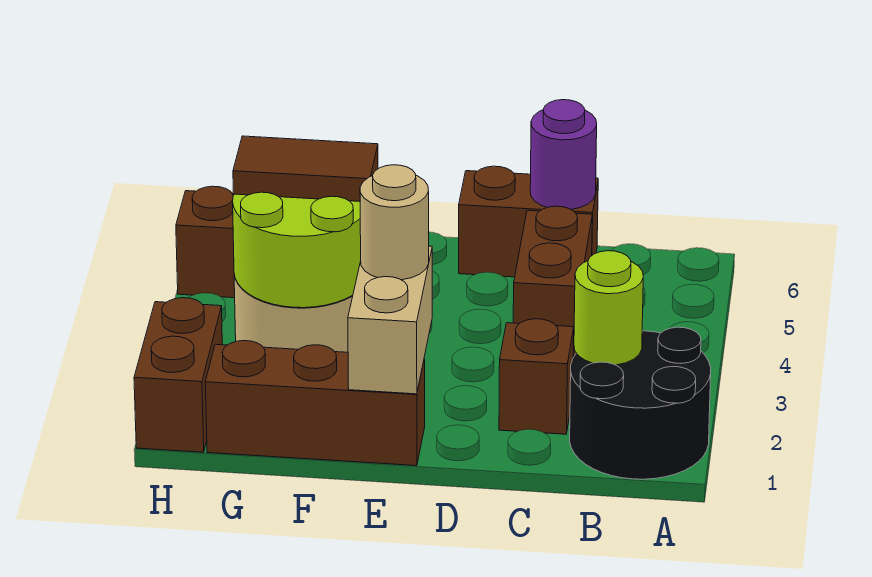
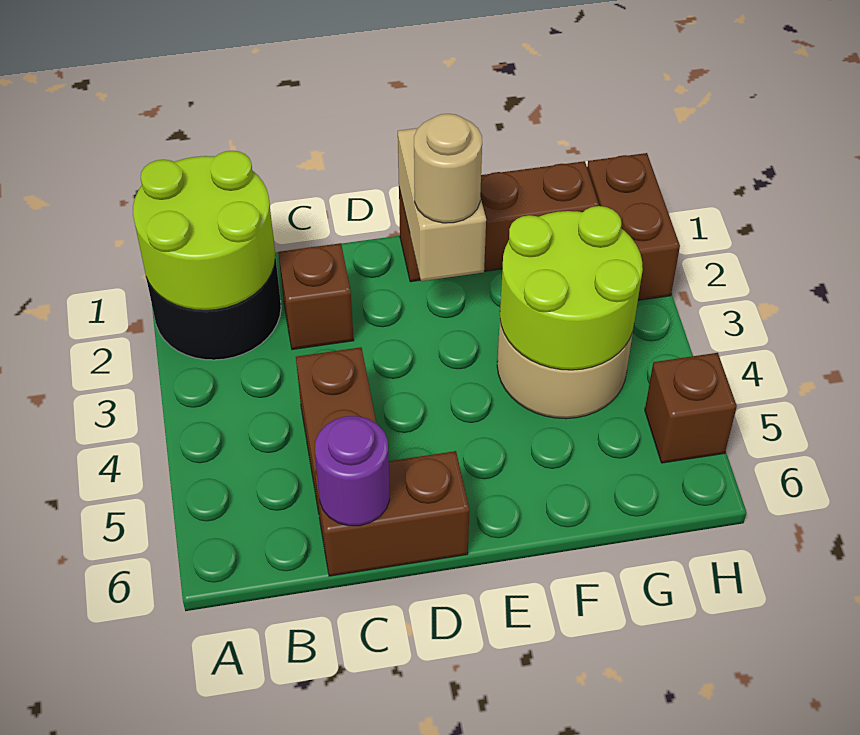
lime round brick B2 level 2 -> lime round brick A1:B2 level 2
brown tile F4:G4 level 3 -> none

